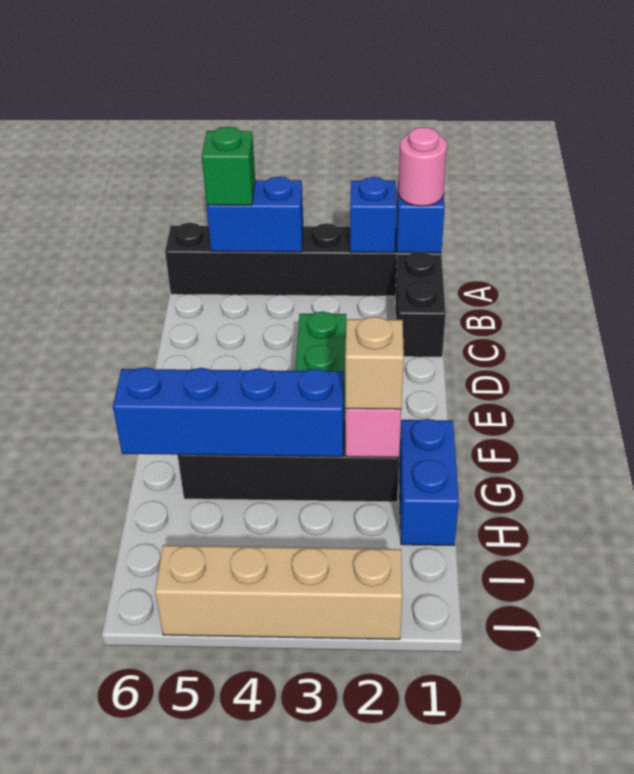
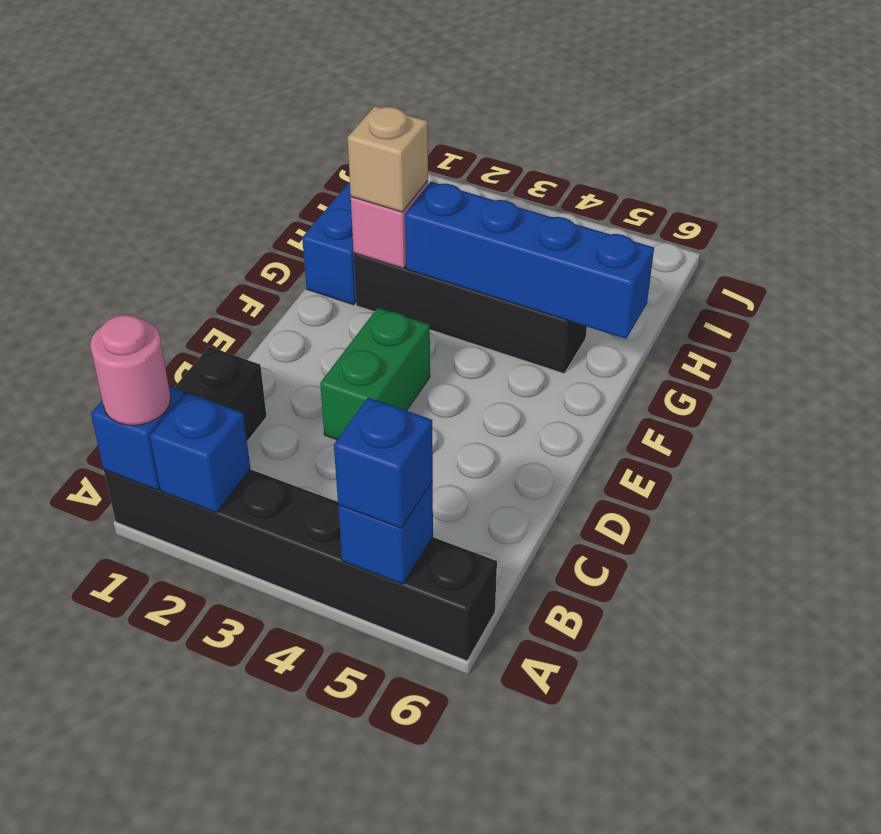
blue brick A4:A5 level 2 -> blue brick A5 level 2
green brick A5 level 3 -> blue brick A5 level 3
tan brick J2:J5 level 1 -> none

